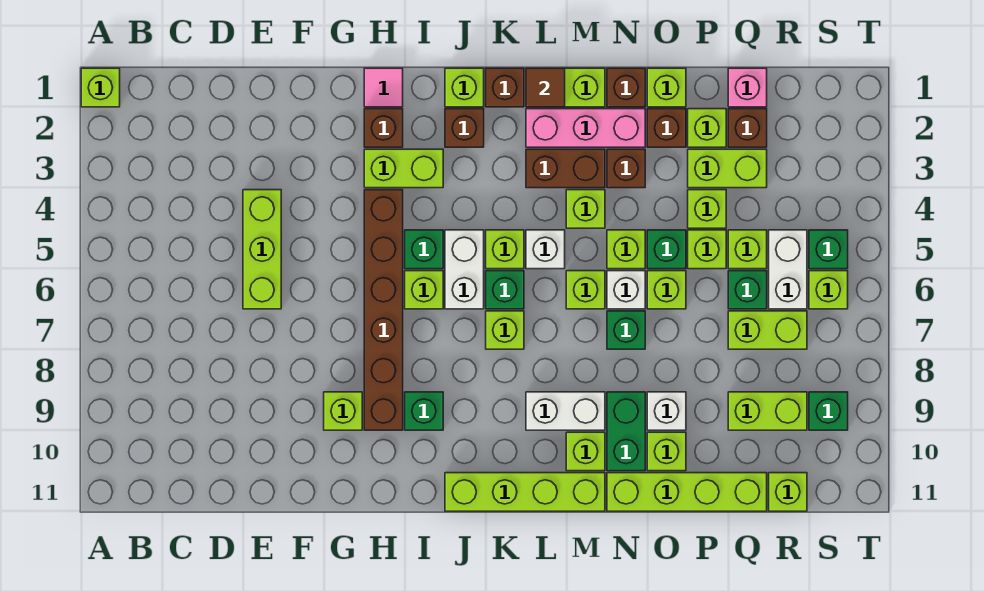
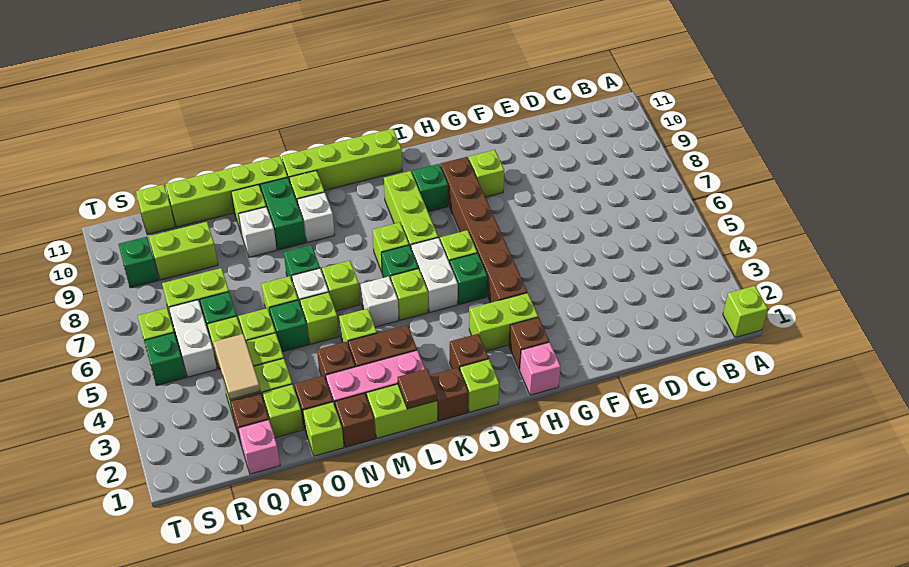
lime brick E4:E6 level 1 -> lime brick J7:J9 level 1
pink tile H1 level 1 -> pink brick H1 level 1
white brick L9:M9 level 1 -> white brick M9 level 1
none -> tan tile Q3:Q4 level 2

